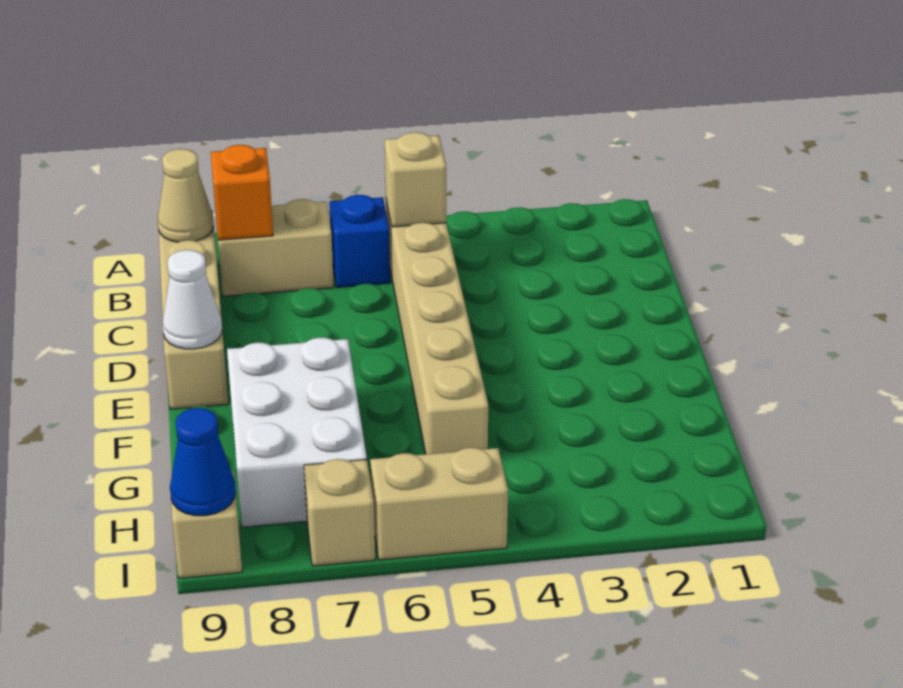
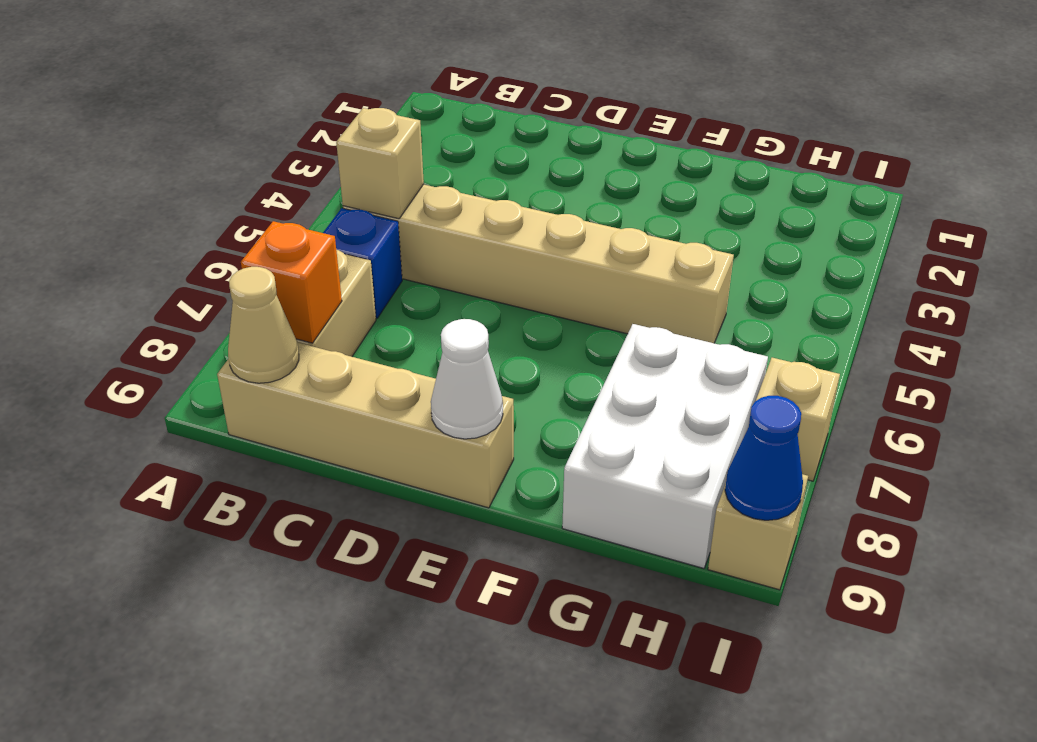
white brick F7:H8 level 1 -> white brick G7:H9 level 1
tan brick I5:I6 level 1 -> none

